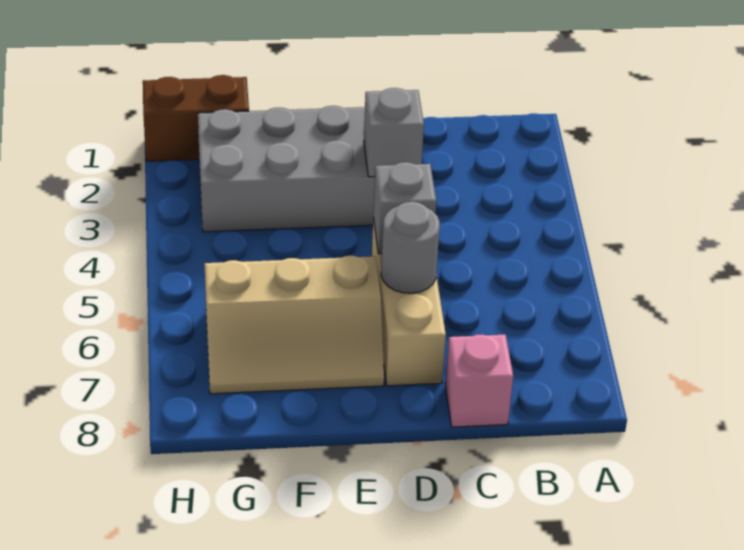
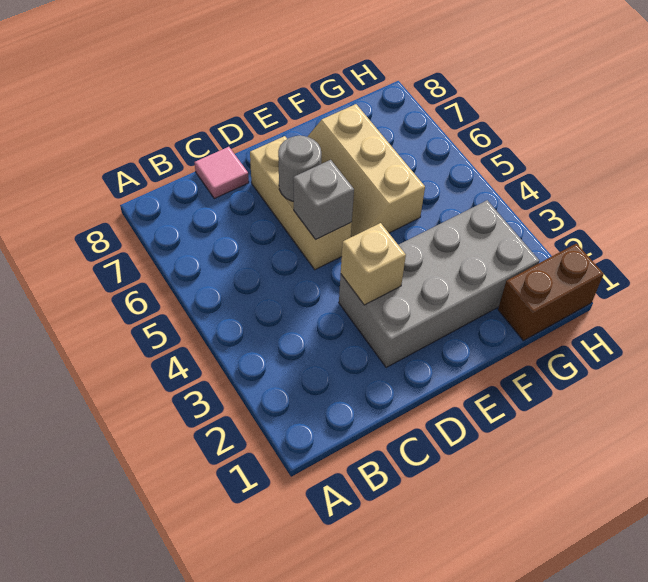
pink brick C8 level 1 -> pink tile C8 level 1
grey brick D3 level 2 -> tan brick D3 level 2
tan slope E6:G7 level 1 top 6 -> tan slope E5:F7 level 1 top F

